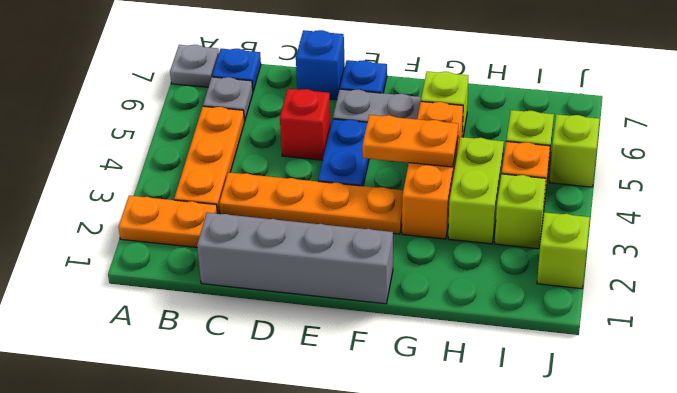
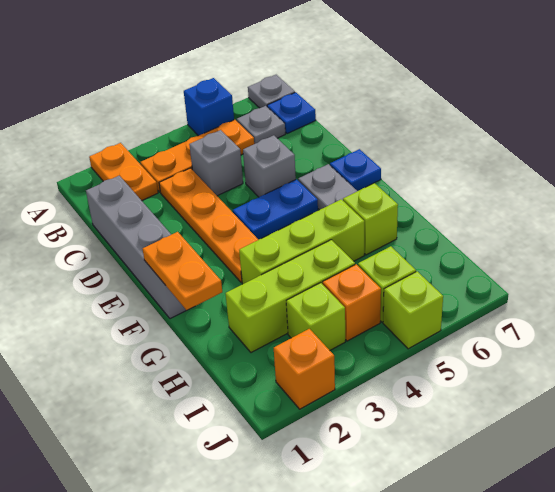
none -> grey brick C4 level 1
red brick D5 level 1 -> grey brick D5 level 1
blue brick D7 level 1 -> blue brick A5 level 1
orange plate F4:G4 level 2 -> orange plate F1:G1 level 2
orange brick G3:G5 level 1 -> lime brick G3:G5 level 1
lime brick H3:H4 level 1 -> lime brick H2:H4 level 1
lime brick J2 level 1 -> orange brick J2 level 1

